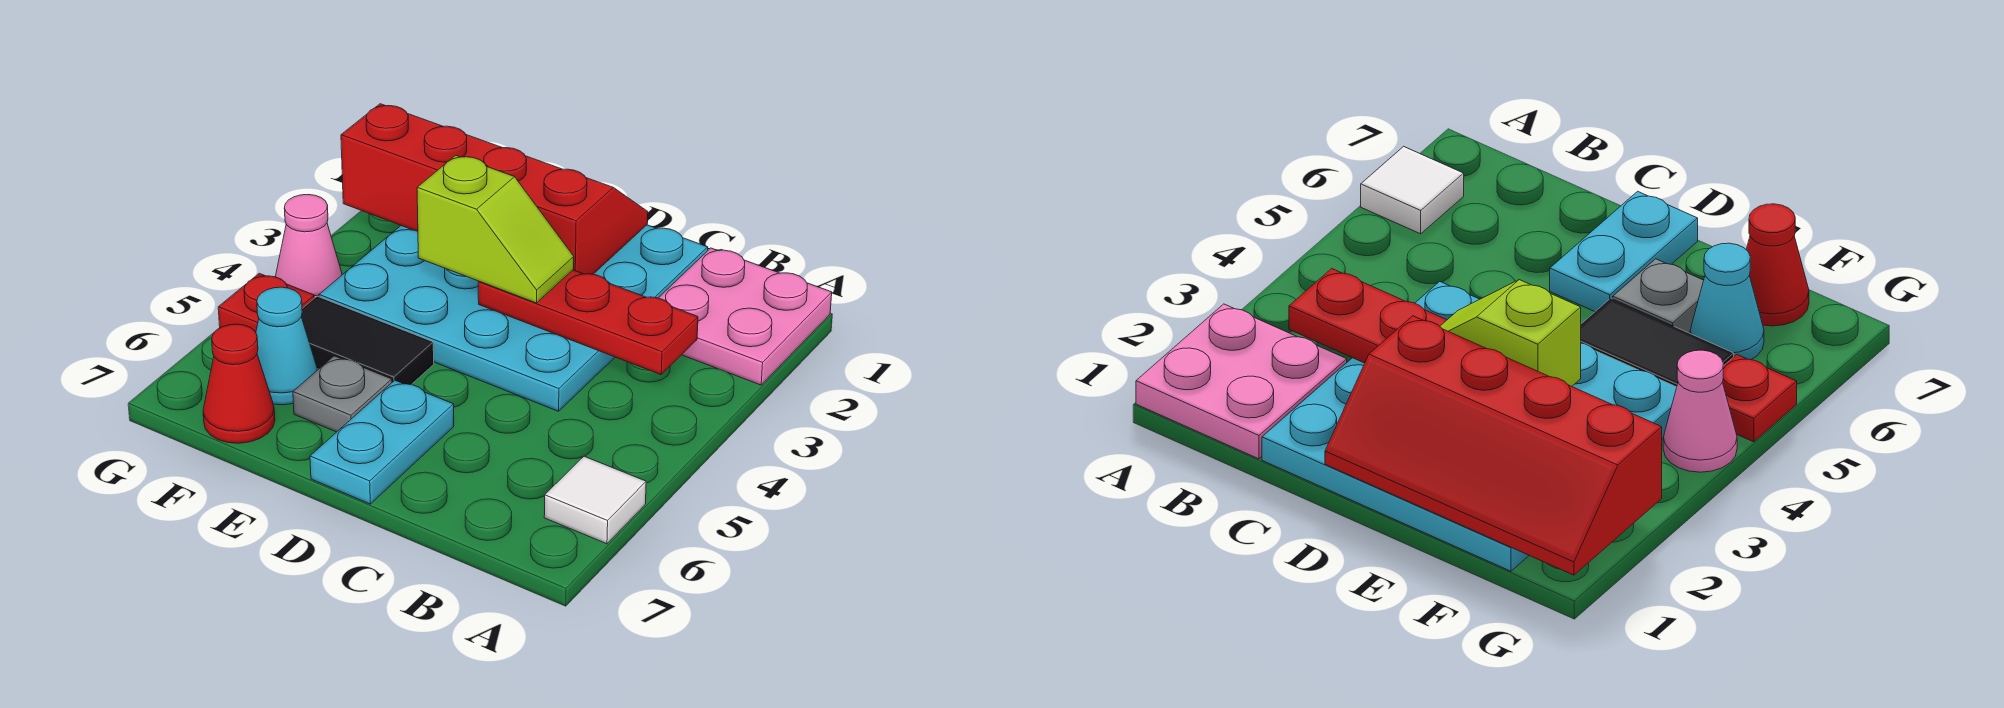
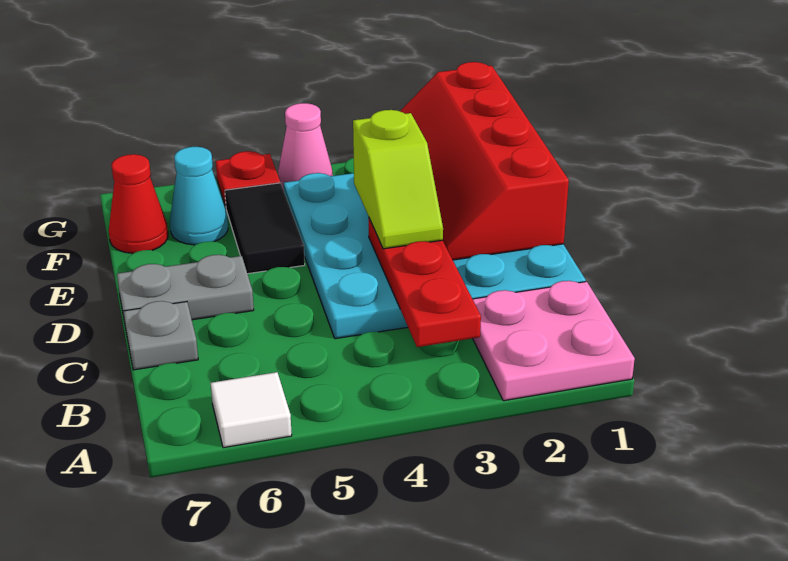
red slope D1:G2 level 2 top 2 -> red slope D1:G2 level 2 top 1
cyan plate D6:D7 level 1 -> grey plate D6:D7 level 1
grey plate E6 level 1 -> grey plate C7 level 1

